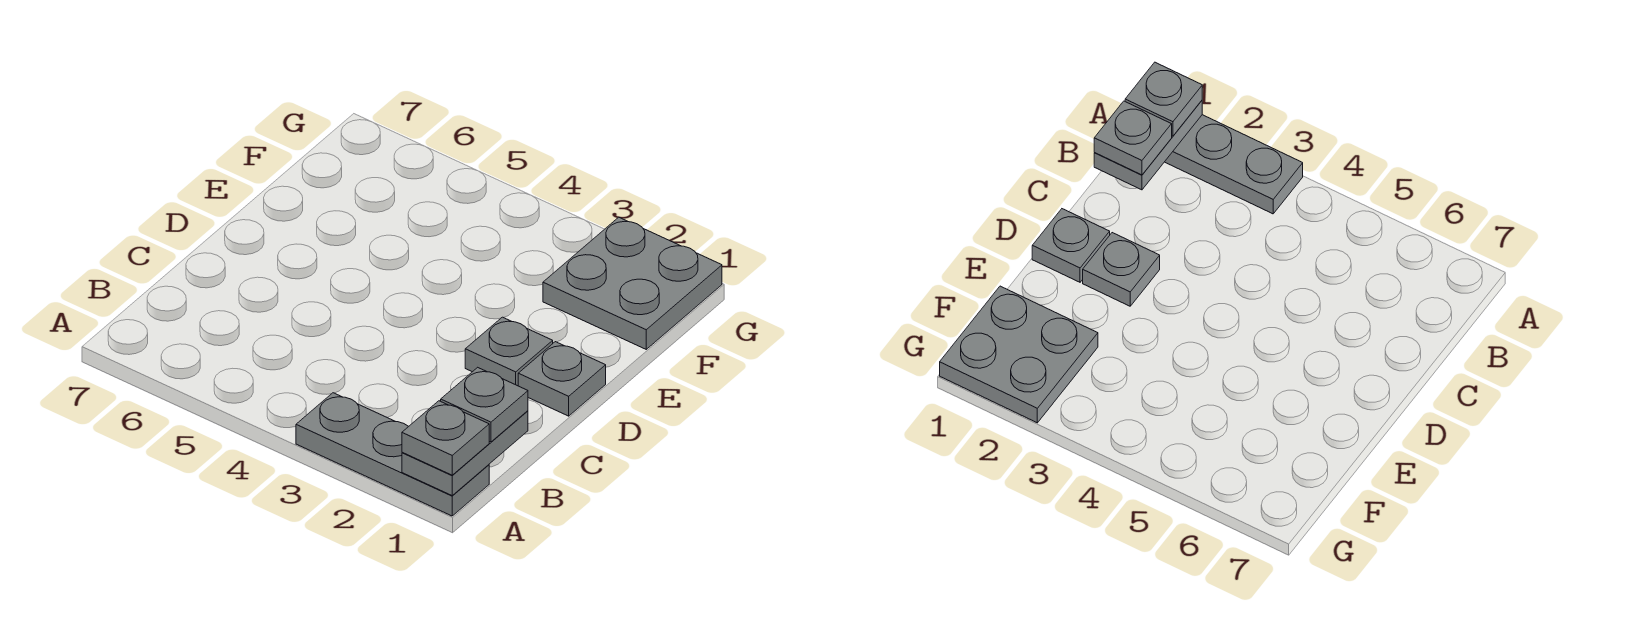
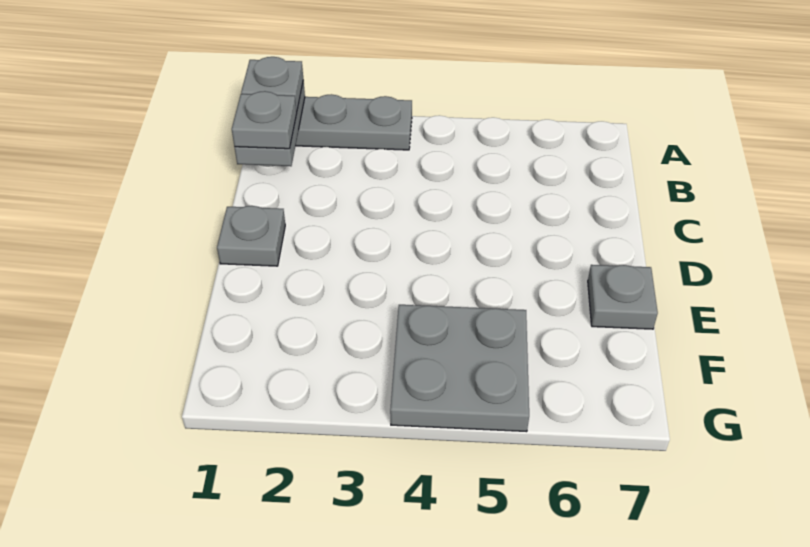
grey plate D2 level 1 -> grey plate E7 level 1
grey plate F1:G2 level 1 -> grey plate F4:G5 level 1

